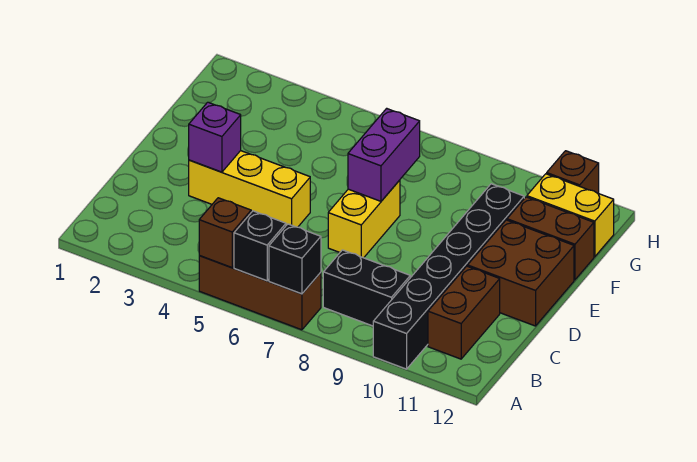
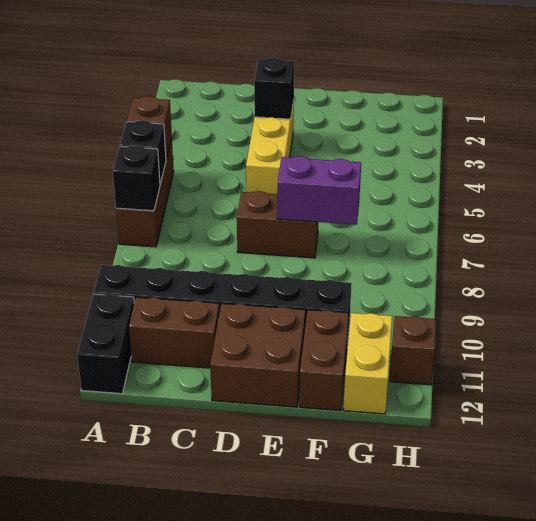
black brick B8:B9 level 1 -> black brick A11:A12 level 1
purple brick D3 level 2 -> black brick D3 level 2
yellow brick D7:E7 level 1 -> brown brick D7:E7 level 1

